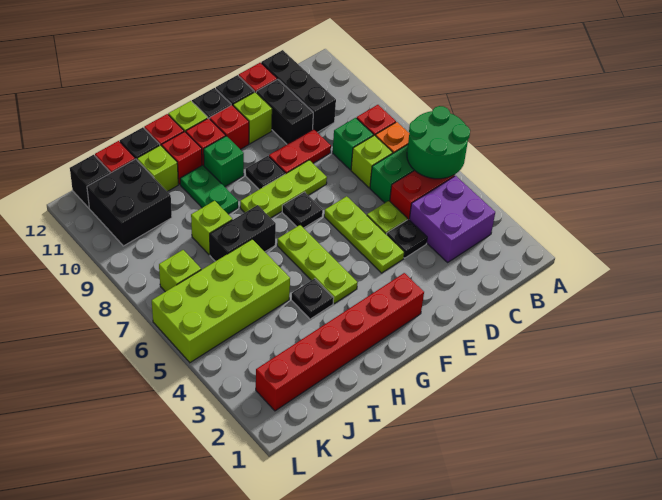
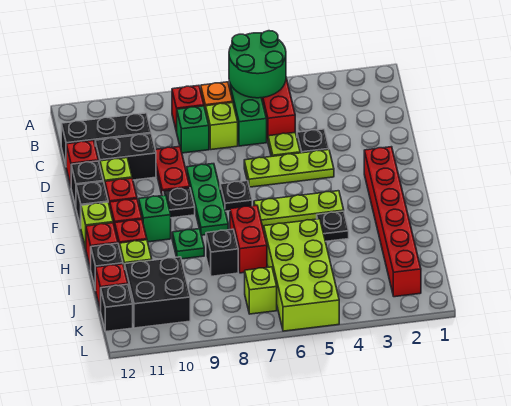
purple brick B3:C4 level 1 -> none
lime plate E8:G8 level 1 -> green plate E8:G8 level 1
black brick H7:I7 level 1 -> red brick H7:I7 level 1
green plate H9:H10 level 1 -> green plate H9 level 1
lime brick I8 level 1 -> black brick I8 level 1

